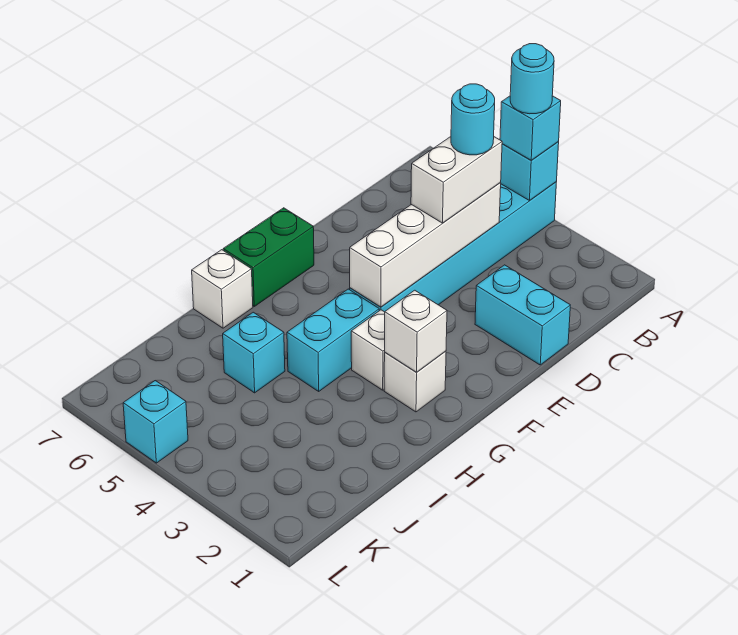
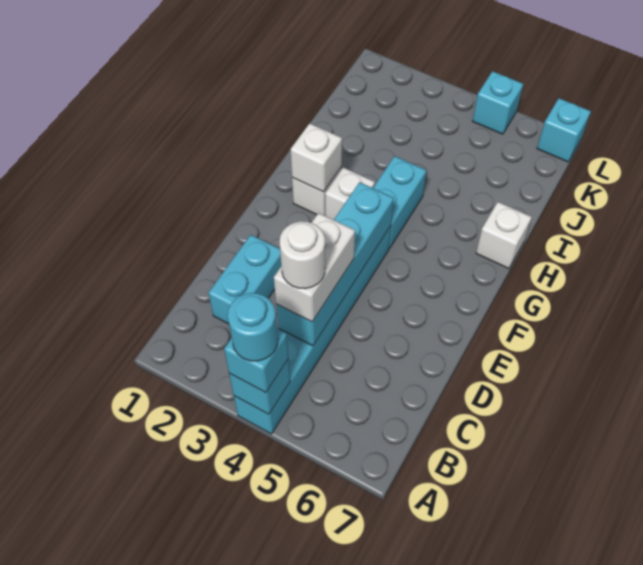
white brick C4:F4 level 2 -> cyan brick C4:F4 level 2
cyan round brick C4 level 4 -> white round brick C4 level 4
cyan brick D1:D2 level 1 -> cyan brick C2:D2 level 1
green brick F7:G7 level 1 -> none
cyan brick I5 level 1 -> cyan brick L7 level 1

